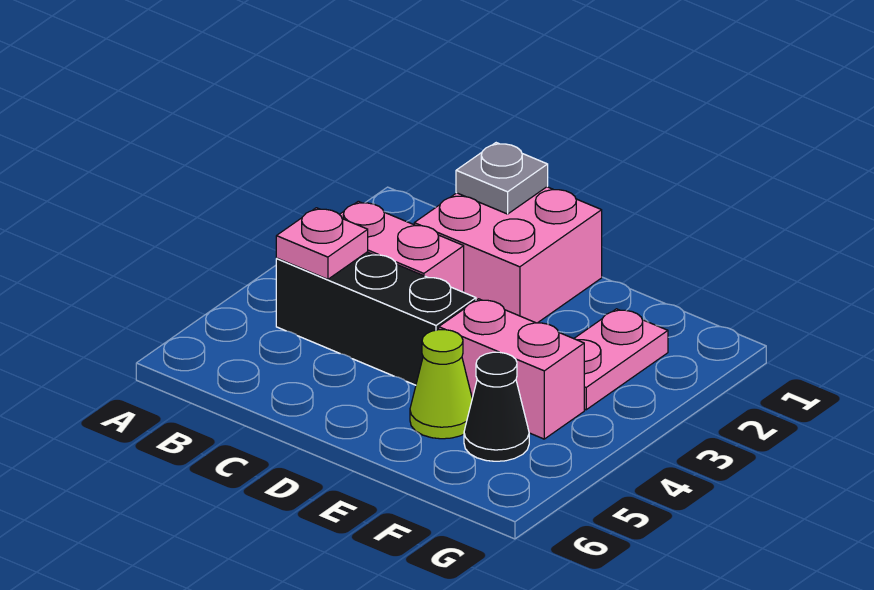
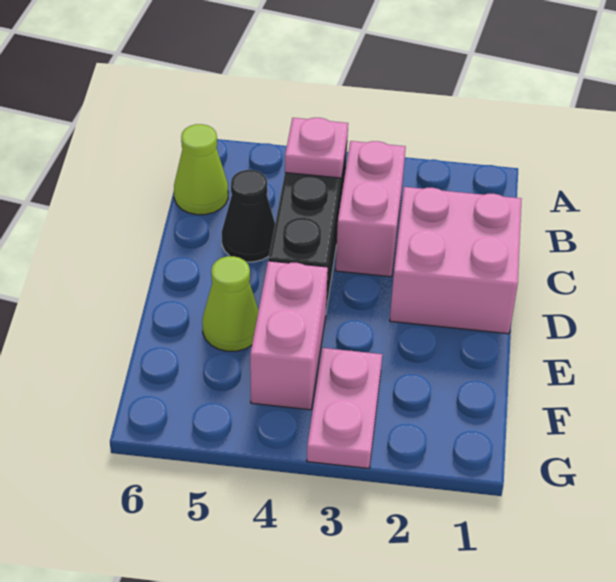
none -> lime cone B6 level 1
grey plate C1 level 2 -> none
pink plate F2:F3 level 1 -> pink plate F3:G3 level 1
black cone F5 level 1 -> black cone C5 level 1

